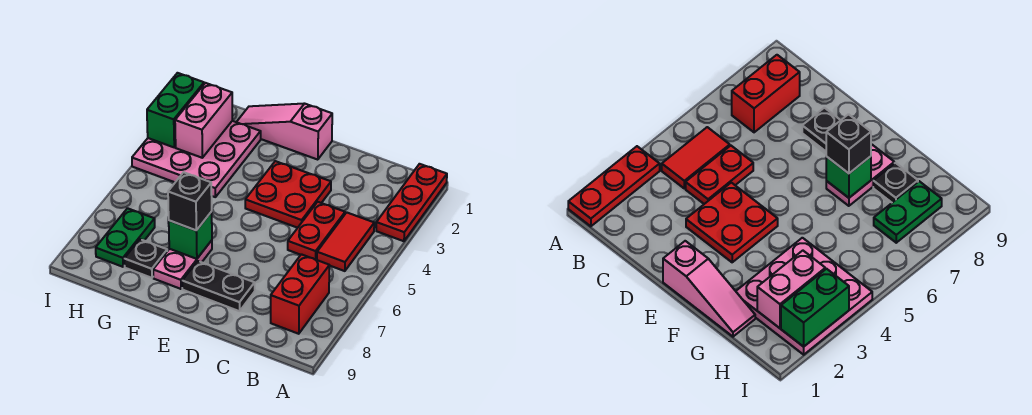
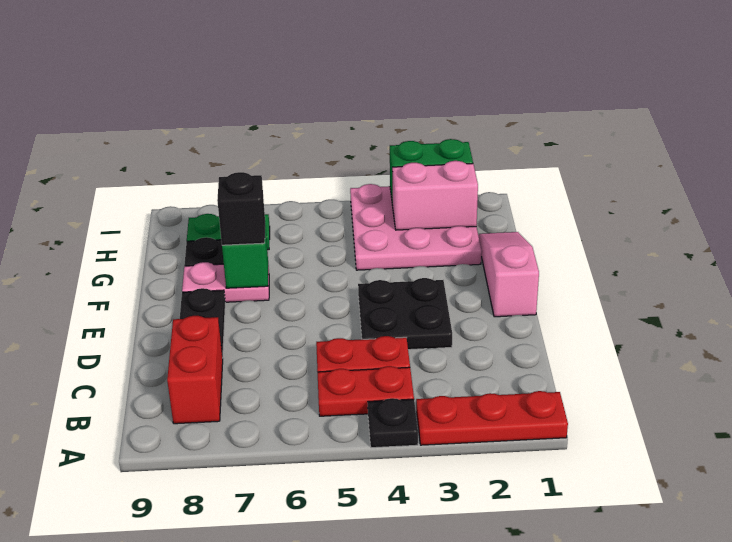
none -> black plate A4 level 1
red tile B4:B5 level 1 -> red plate B4:B5 level 1
red brick B7:B8 level 1 -> red brick B8:C8 level 1
red plate D3:E4 level 1 -> black plate D3:E4 level 1

